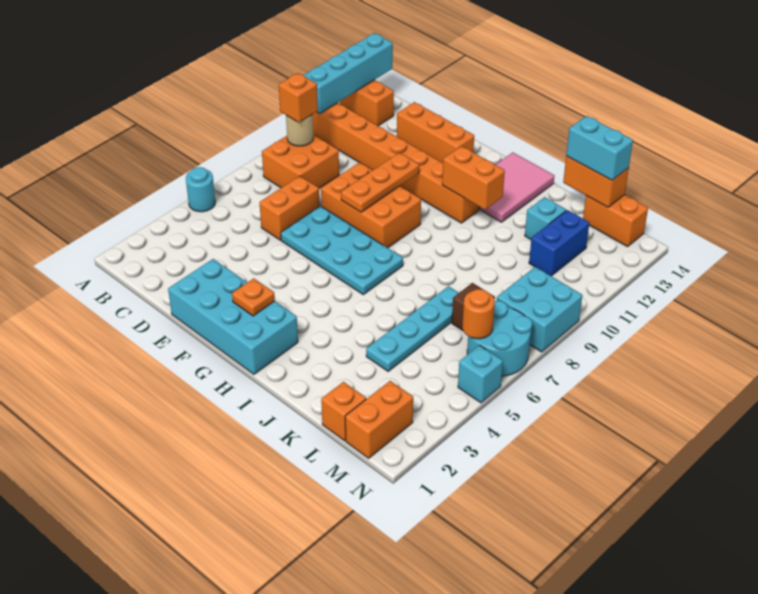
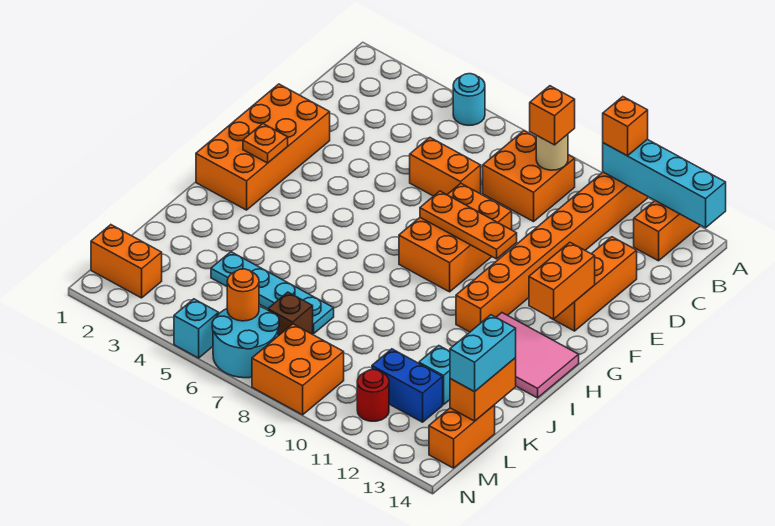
cyan brick E1:H2 level 1 -> orange brick E1:H2 level 1
cyan plate E6:H7 level 1 -> none
orange brick H11:I11 level 2 -> orange brick F13:G13 level 2
orange brick L1 level 1 -> orange brick A11 level 3
cyan brick M8:N9 level 1 -> orange brick M8:N9 level 1
none -> red round brick M11 level 1

